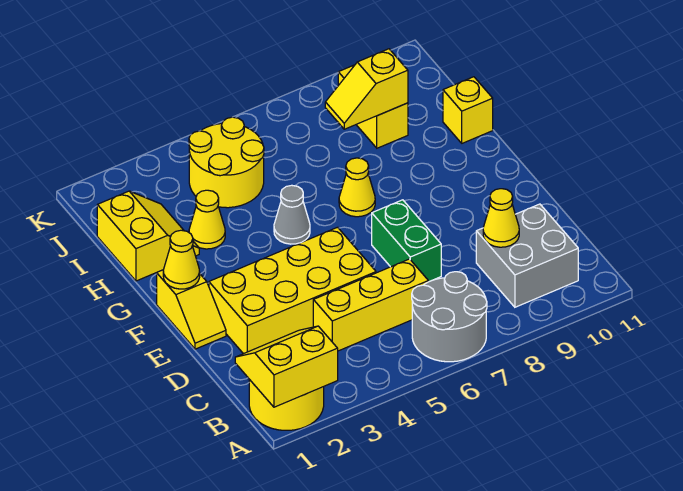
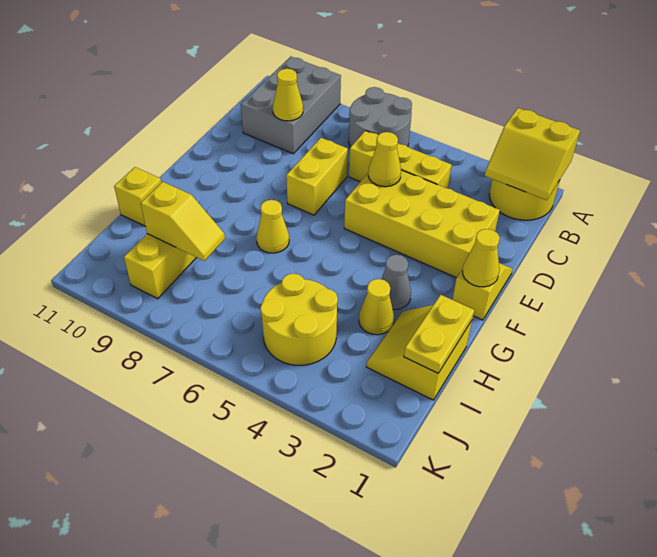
grey brick B9:C10 level 1 -> grey brick A9:C10 level 1
none -> yellow cone D5 level 2
green brick D7:E7 level 1 -> yellow brick D7:E7 level 1
grey cone G5 level 1 -> grey cone G3 level 1
none -> yellow plate H1:I1 level 2

